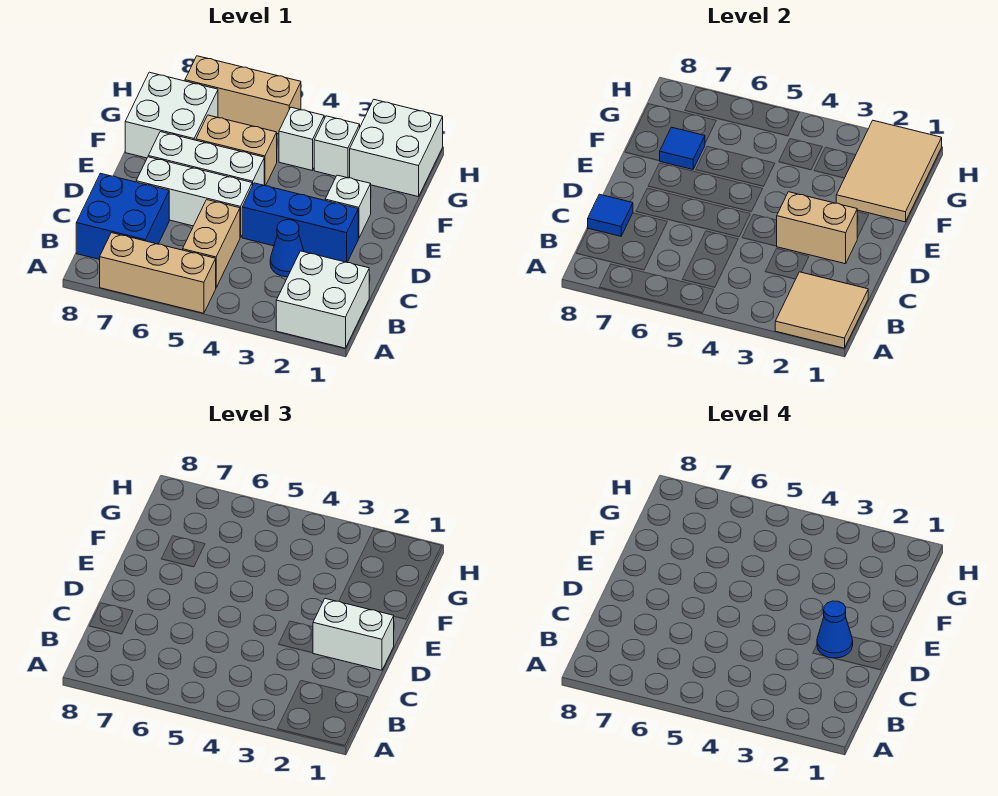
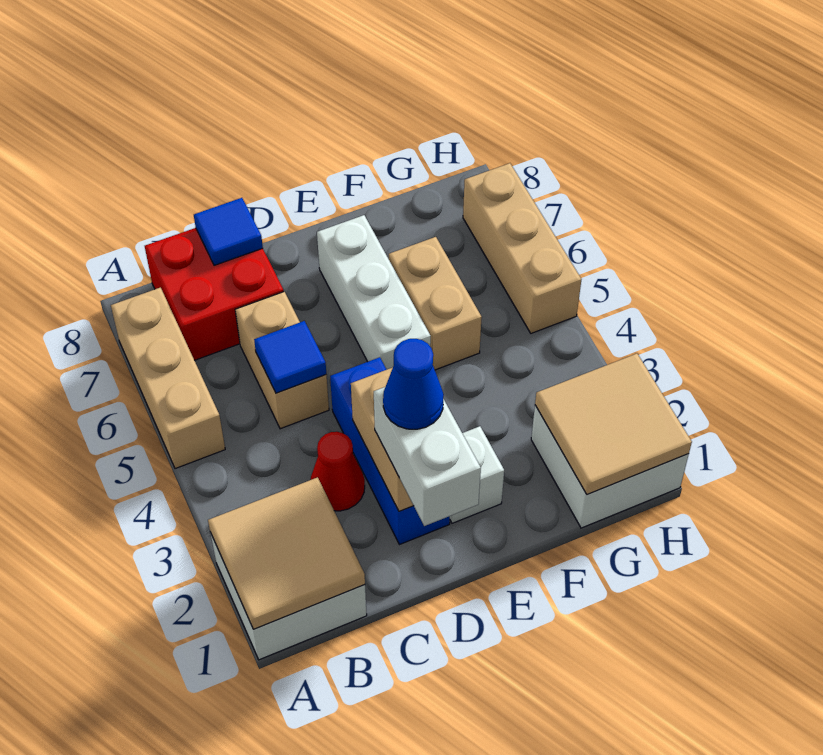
tan brick B5:C5 level 1 -> tan brick C5:C6 level 1
blue brick B7:C8 level 1 -> red brick B7:C8 level 1
blue cone C3 level 1 -> red cone C3 level 1
white brick D5:D7 level 1 -> none
tan tile F1:H2 level 2 -> tan tile G1:H2 level 2
white brick F7:G8 level 1 -> none
blue tile F7 level 2 -> blue tile C5 level 2
white brick G3 level 1 -> none
white brick G4 level 1 -> none

